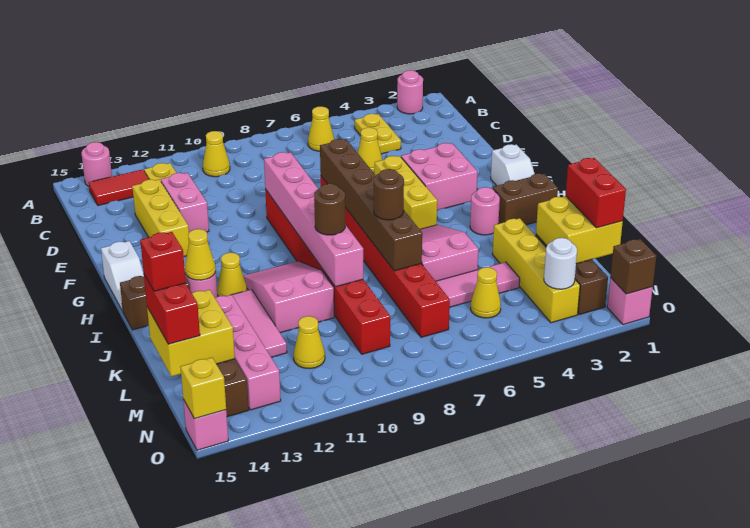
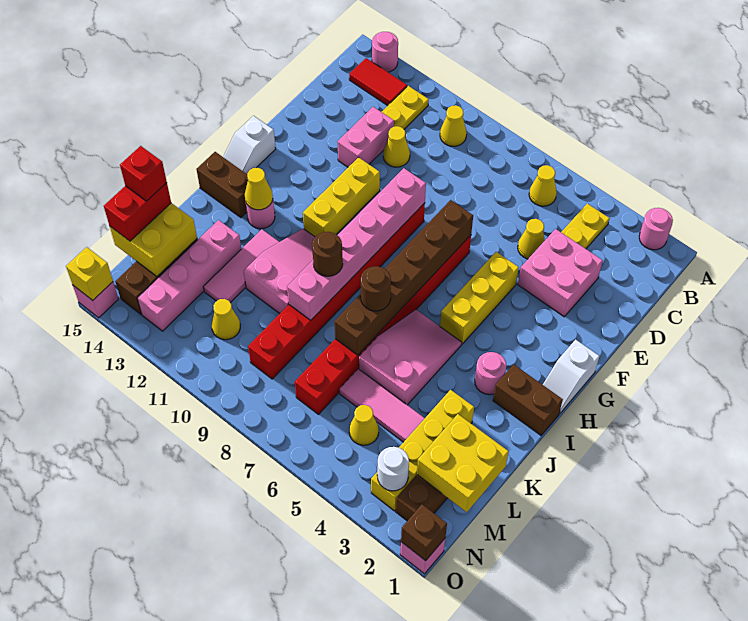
yellow brick D13:F13 level 1 -> yellow brick F11:H11 level 1
pink brick F3:G4 level 1 -> pink brick D3:E4 level 1
yellow cone I12 level 1 -> yellow cone D11 level 1
red brick L1:M1 level 3 -> none

